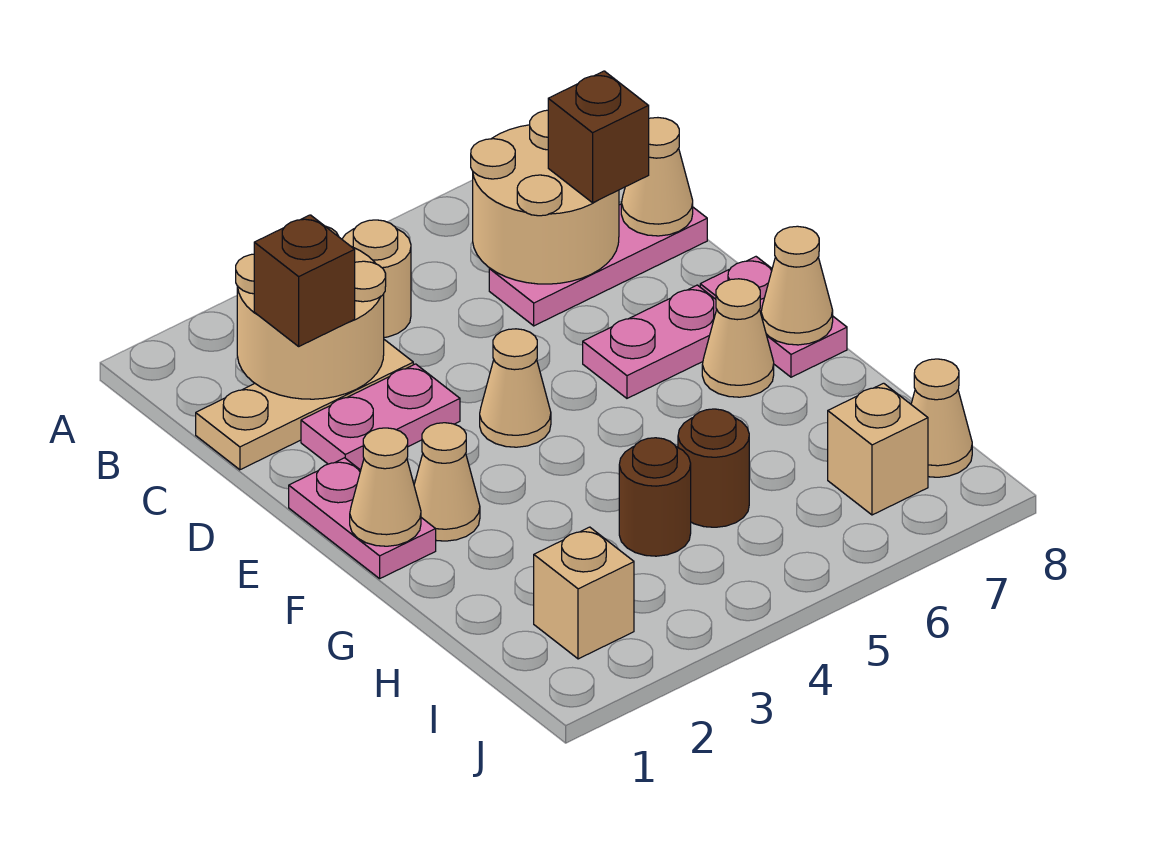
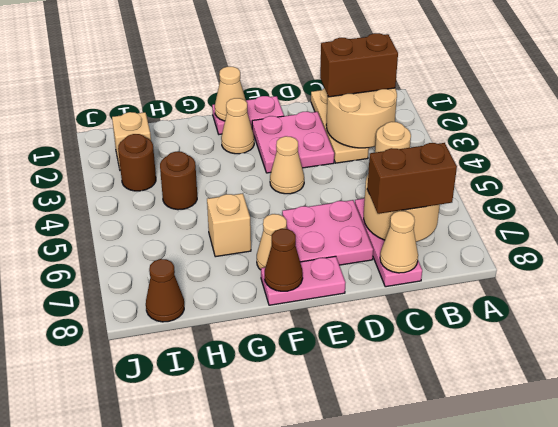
brown brick C2 level 3 -> brown brick B2:C2 level 3
brown brick C7 level 3 -> brown brick B7:C7 level 3
pink plate D2:D3 level 1 -> pink plate D2:E3 level 1
pink plate E6:E7 level 1 -> pink plate D6:E7 level 1
tan cone F8 level 2 -> brown cone F8 level 2
brown round brick H5 level 1 -> brown round brick I3 level 1
tan brick I7 level 1 -> tan brick G6 level 1
tan cone I8 level 1 -> brown cone I8 level 1

